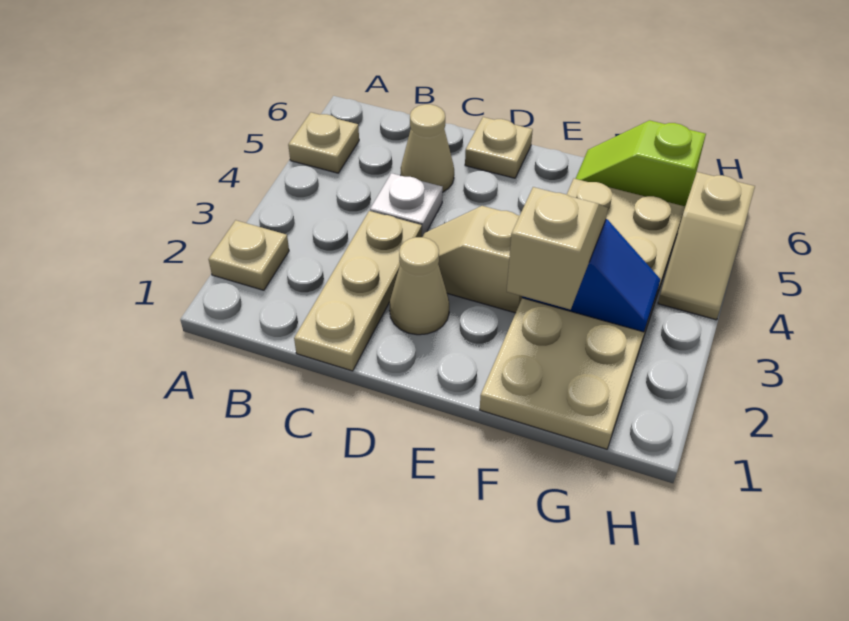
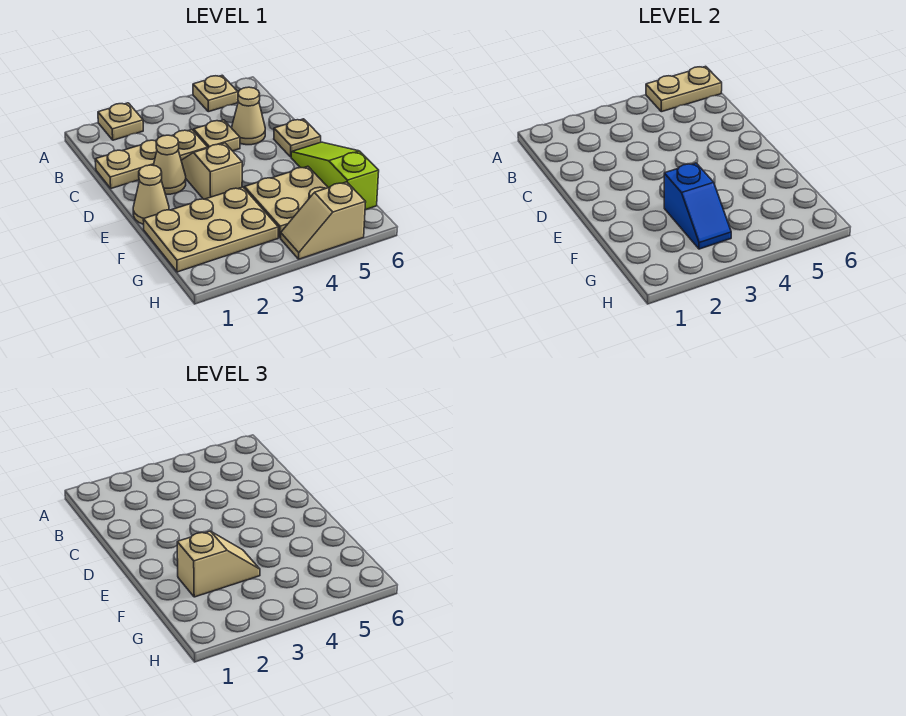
none -> tan plate A5:A6 level 2
white plate C4 level 1 -> tan plate C4 level 1
none -> tan cone E1 level 1
lime slope F6:G6 level 1 top G -> lime slope E6:G6 level 1 top G

